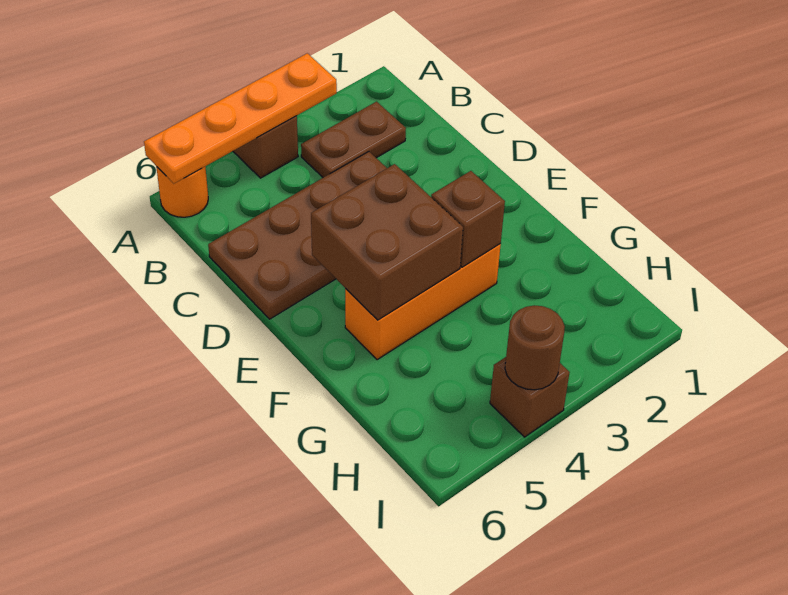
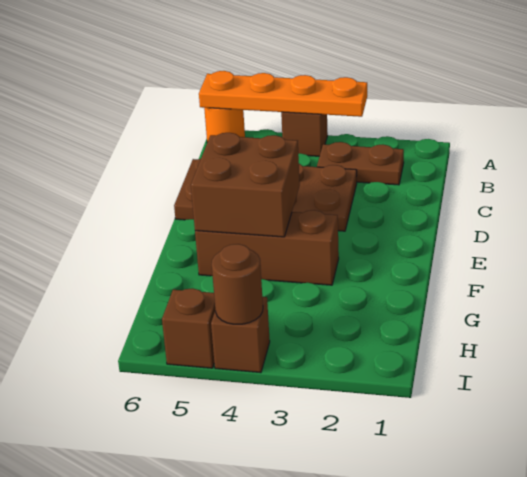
orange brick F3:F5 level 1 -> brown brick F3:F5 level 1
brown brick F3 level 2 -> brown brick I5 level 1

